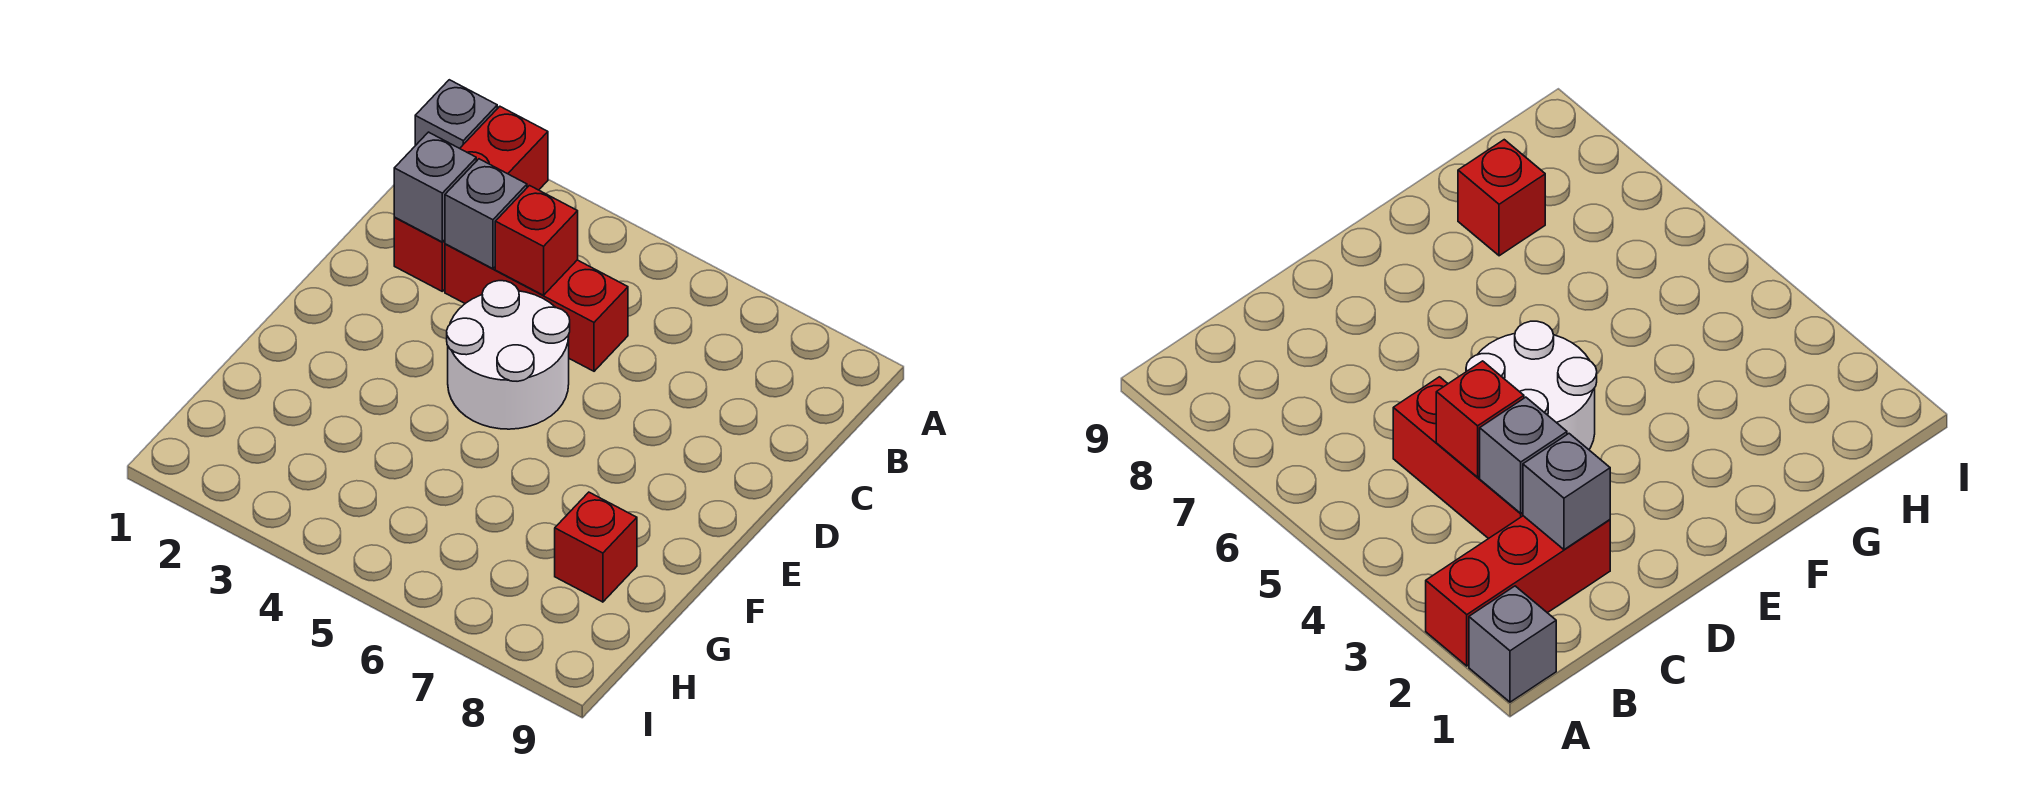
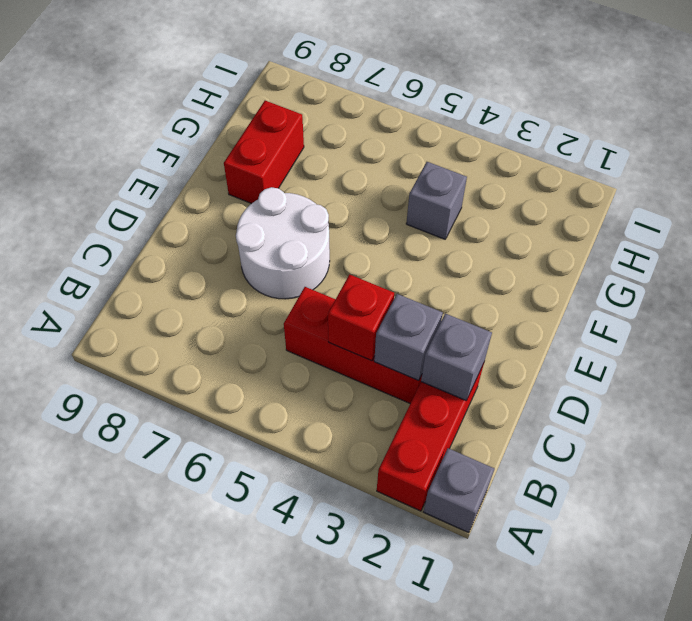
white round brick D4:E5 level 1 -> white round brick D6:E7 level 1
none -> grey brick G4 level 1
red brick G8 level 1 -> red brick F8:G8 level 1

